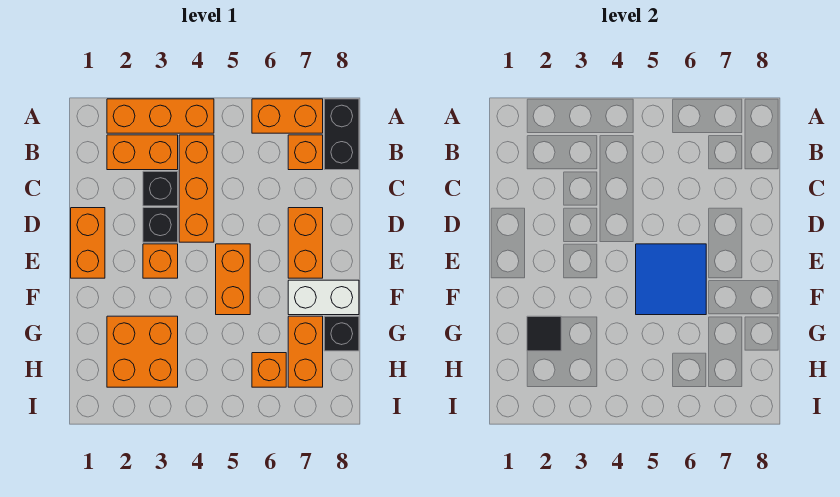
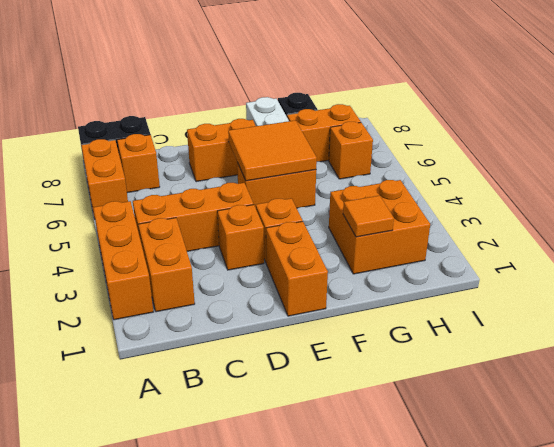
black brick C3 level 1 -> none
orange brick D1:E1 level 1 -> orange brick E1:E2 level 1
black brick D3 level 1 -> orange brick D3 level 1
blue tile E5:F6 level 2 -> orange tile E5:F6 level 2
black tile G2 level 2 -> orange tile G2 level 2

